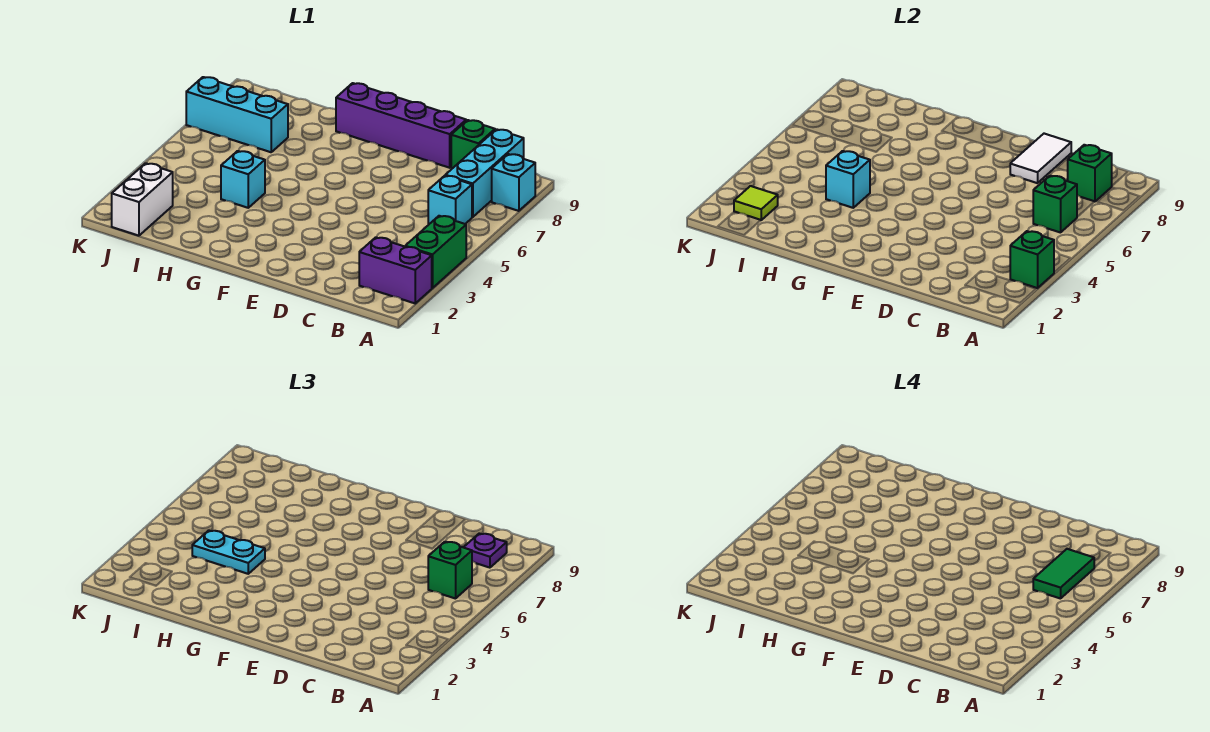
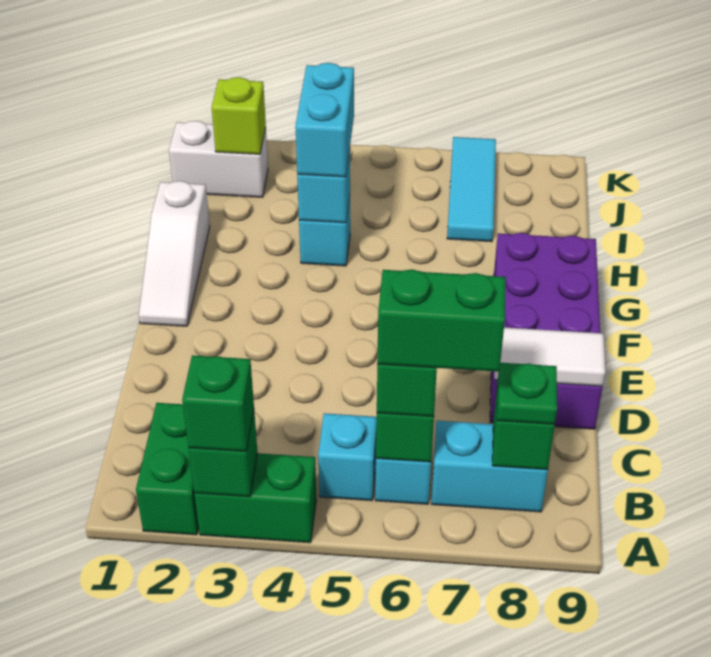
purple brick A2:B2 level 1 -> green brick A2:B2 level 1
cyan brick A8 level 1 -> cyan brick B5 level 1
green tile B6:B7 level 4 -> green brick B6:B7 level 4
cyan brick B7:B9 level 1 -> cyan brick B7:B8 level 1
purple plate B8 level 3 -> green plate B8 level 3
green brick C9 level 1 -> green brick A3 level 3
purple brick D9:G9 level 1 -> purple brick D8:G9 level 1
none -> white slope F1:H1 level 1 top H
cyan plate H4:I4 level 3 -> cyan brick H4:I4 level 3
cyan brick I7:K7 level 1 -> cyan tile I7:K7 level 1
lime tile J2 level 2 -> lime brick J2 level 2

